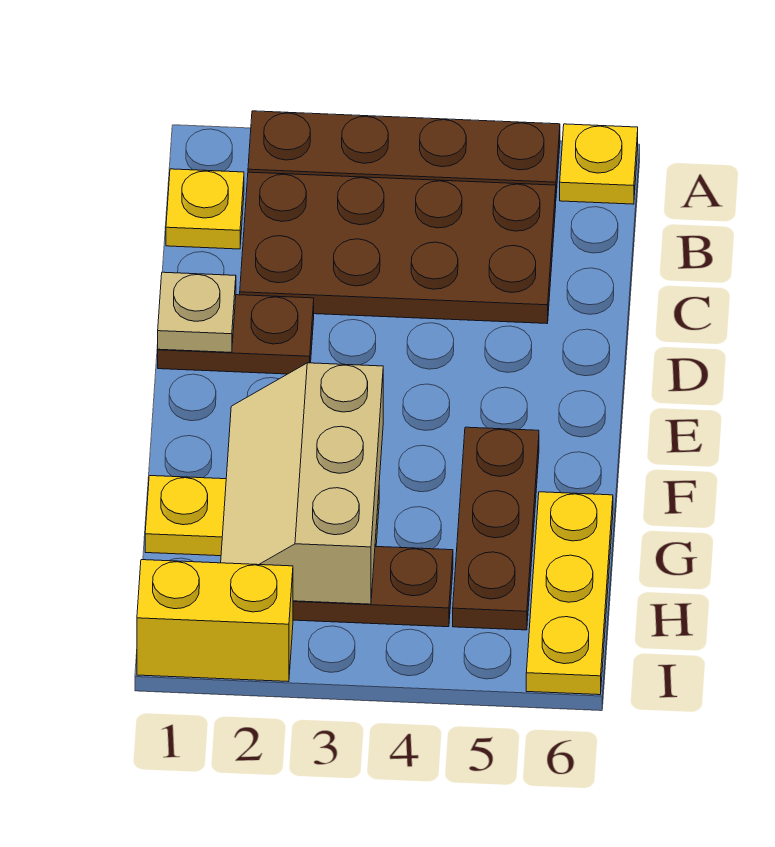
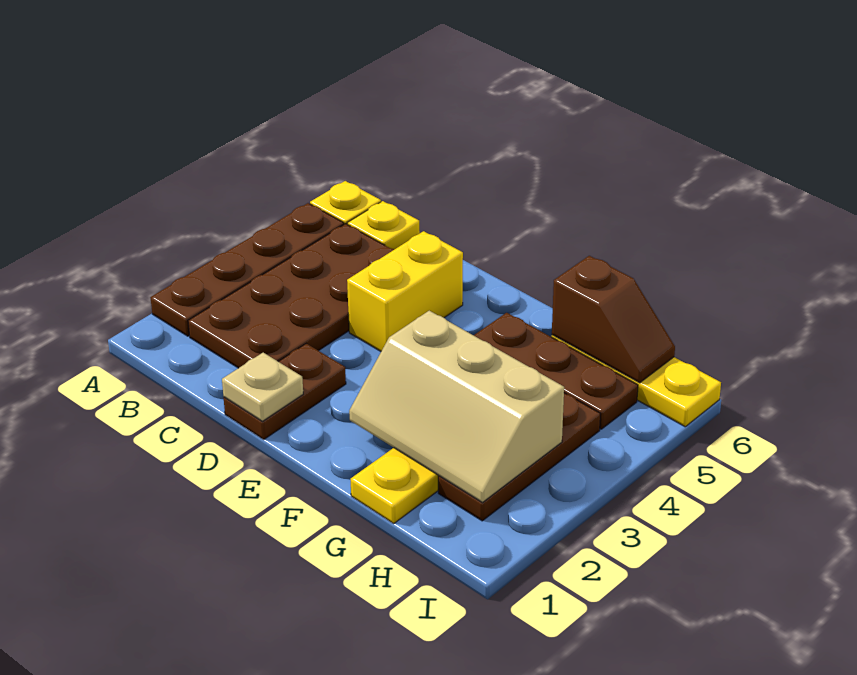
yellow plate B1 level 1 -> yellow plate B6 level 1
none -> brown slope G6:H6 level 2 top G
yellow brick I1:I2 level 1 -> yellow brick D4:D5 level 1

